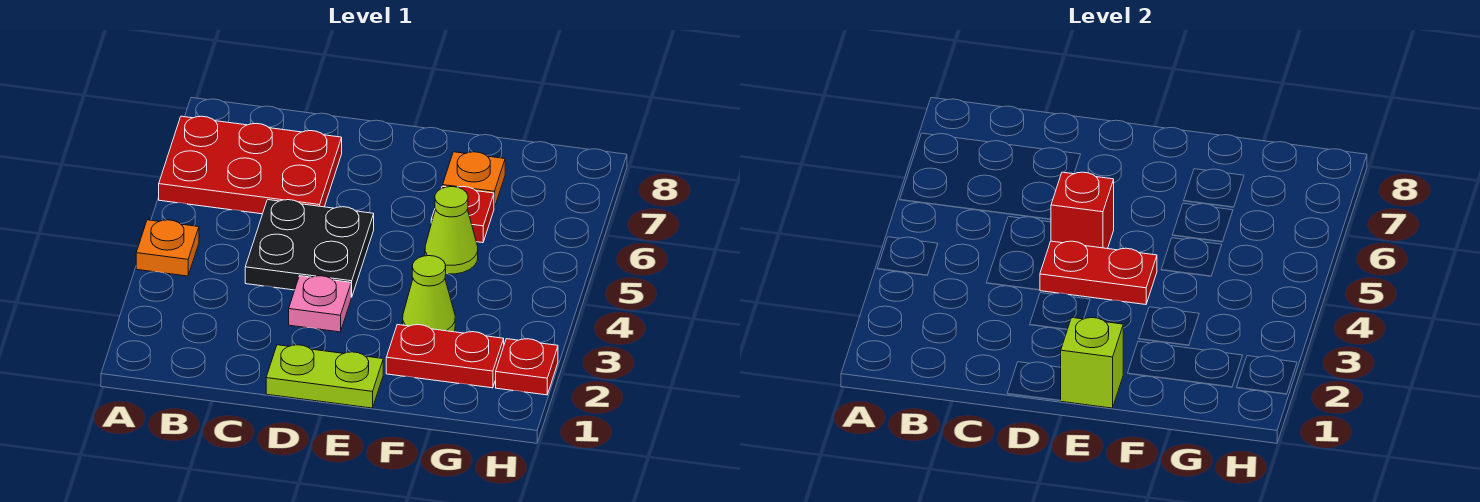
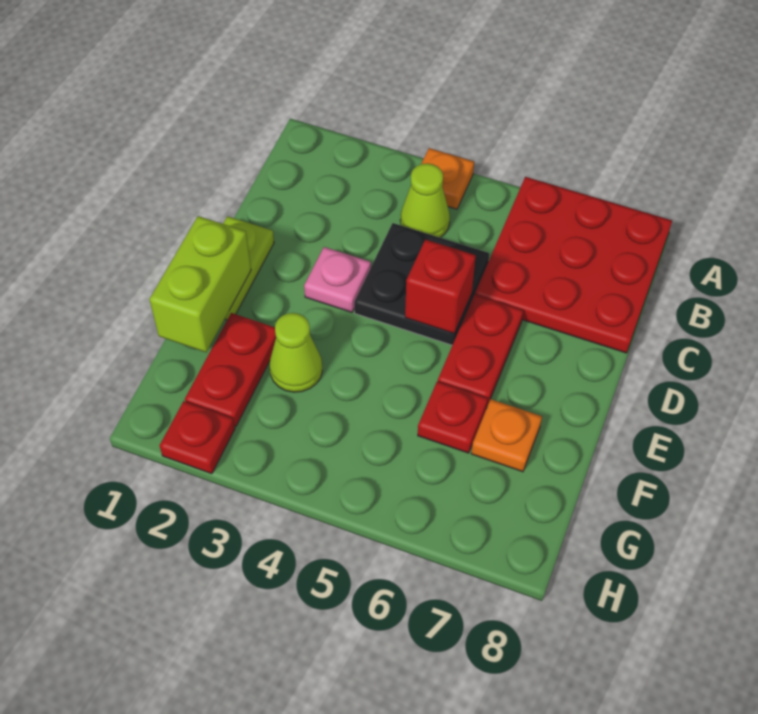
red plate A6:C7 level 1 -> red plate A6:C8 level 1
red plate D4:E4 level 2 -> red plate D6:E6 level 1
lime brick E1 level 2 -> lime brick E1:F1 level 2
lime cone F5 level 1 -> lime cone B4 level 1

